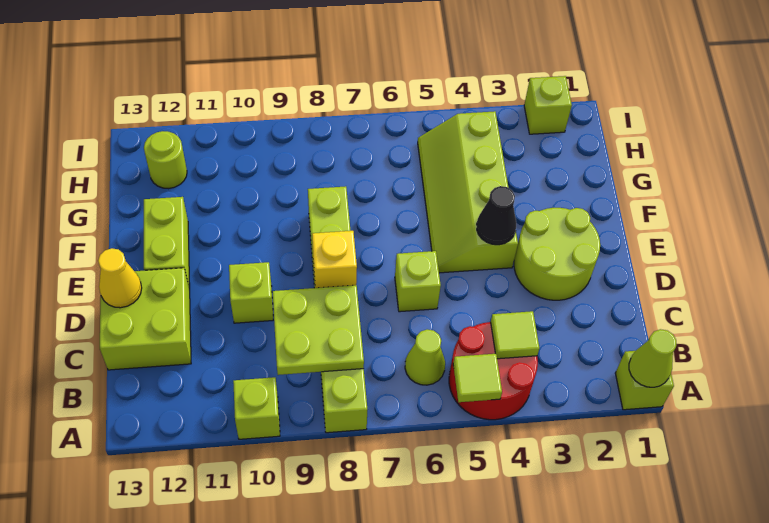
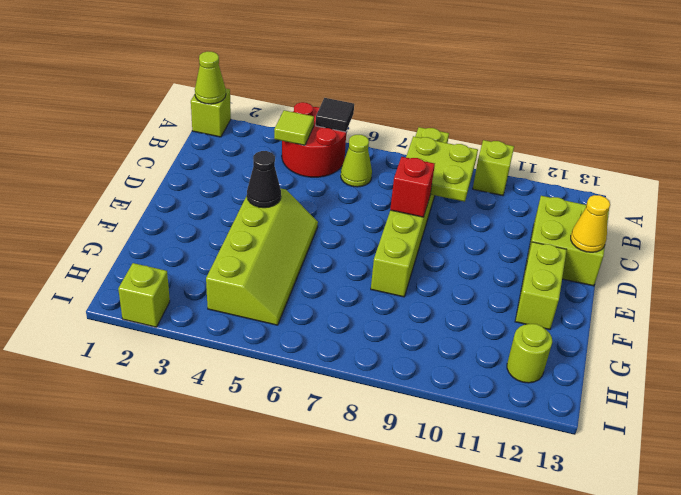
lime tile A5 level 2 -> black tile A5 level 2
lime round brick D2:E3 level 1 -> none
lime brick D6 level 1 -> none
yellow brick D8 level 2 -> red brick D8 level 2
lime brick D10 level 1 -> none

